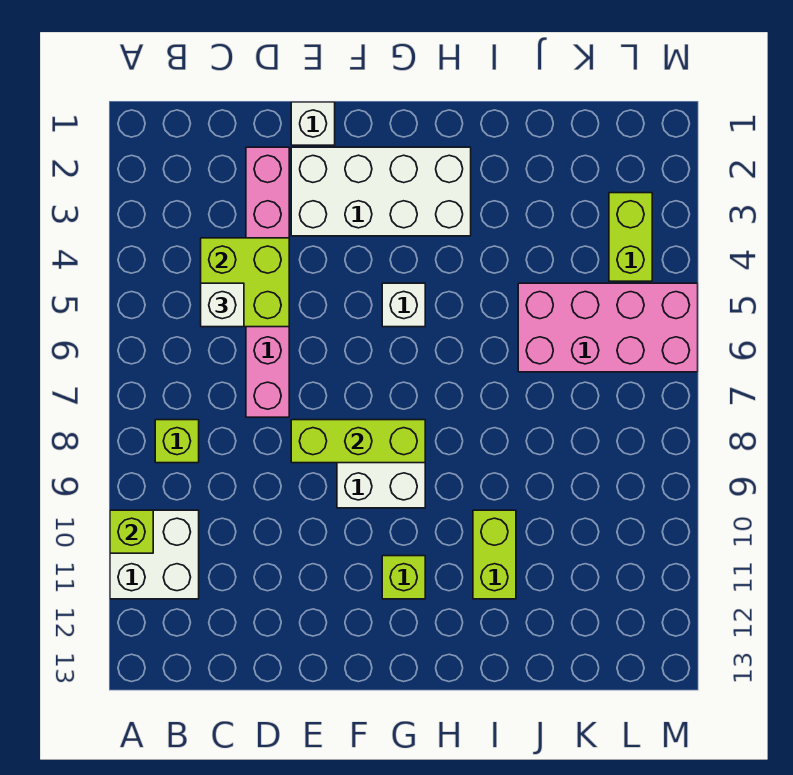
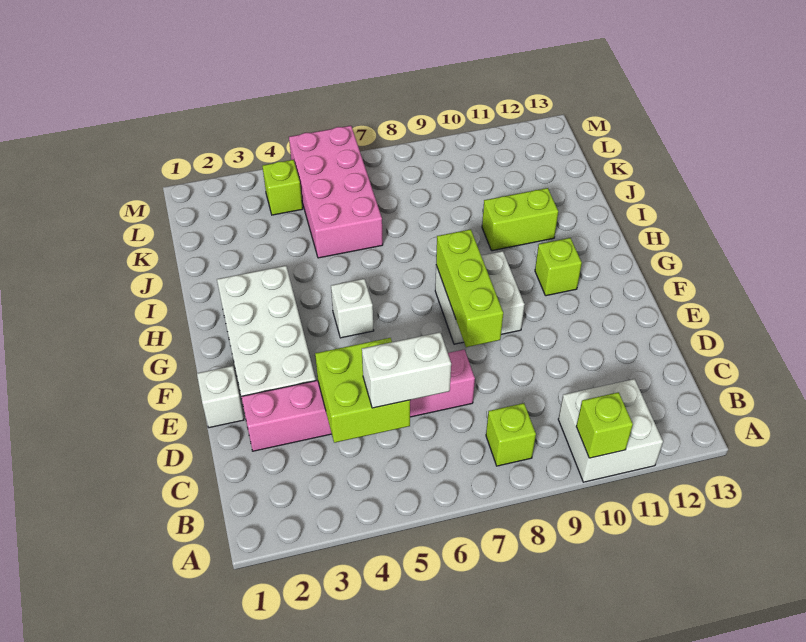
white brick C5 level 3 -> white brick C5:C6 level 3
lime brick L3:L4 level 1 -> lime brick L4 level 1

